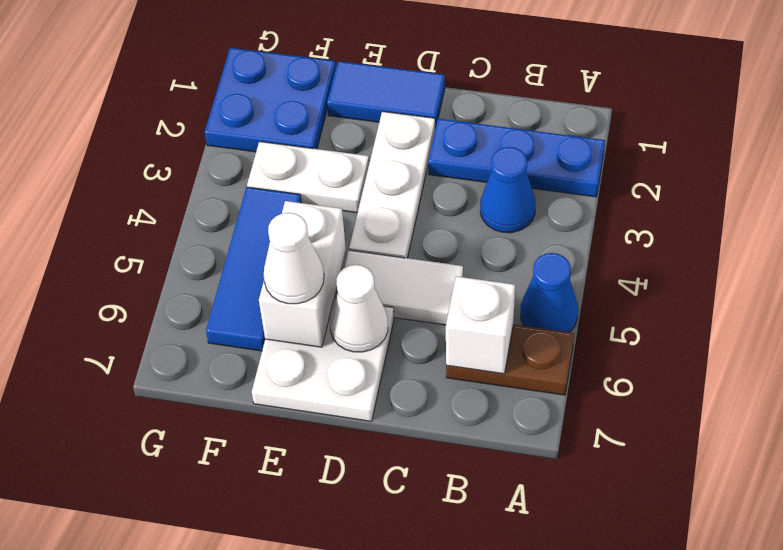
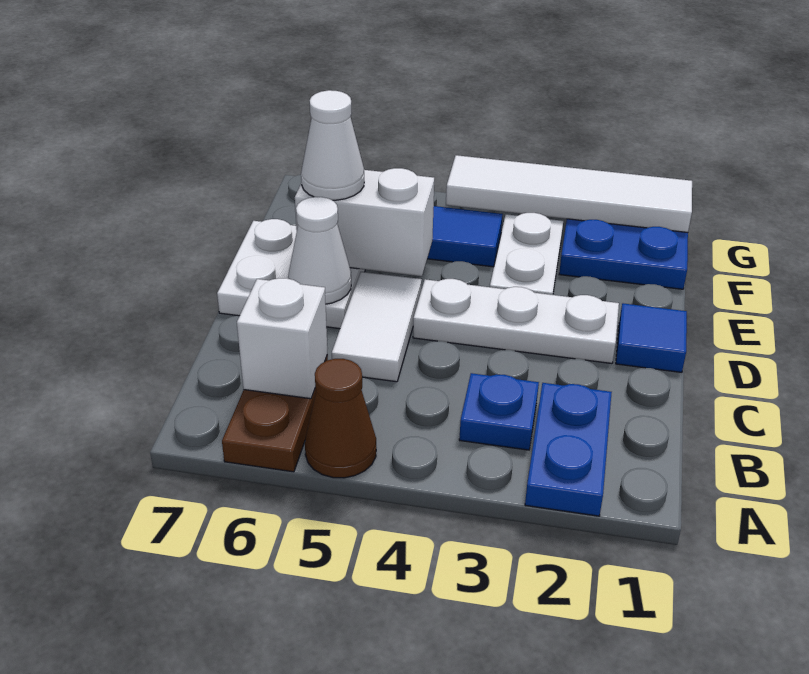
blue plate A2:C2 level 1 -> blue plate A2:B2 level 1
blue cone A5 level 1 -> brown cone A5 level 1
blue cone B3 level 1 -> blue plate B3 level 1
blue tile D1:E1 level 1 -> blue tile D1 level 1
none -> white tile G1:G4 level 2

